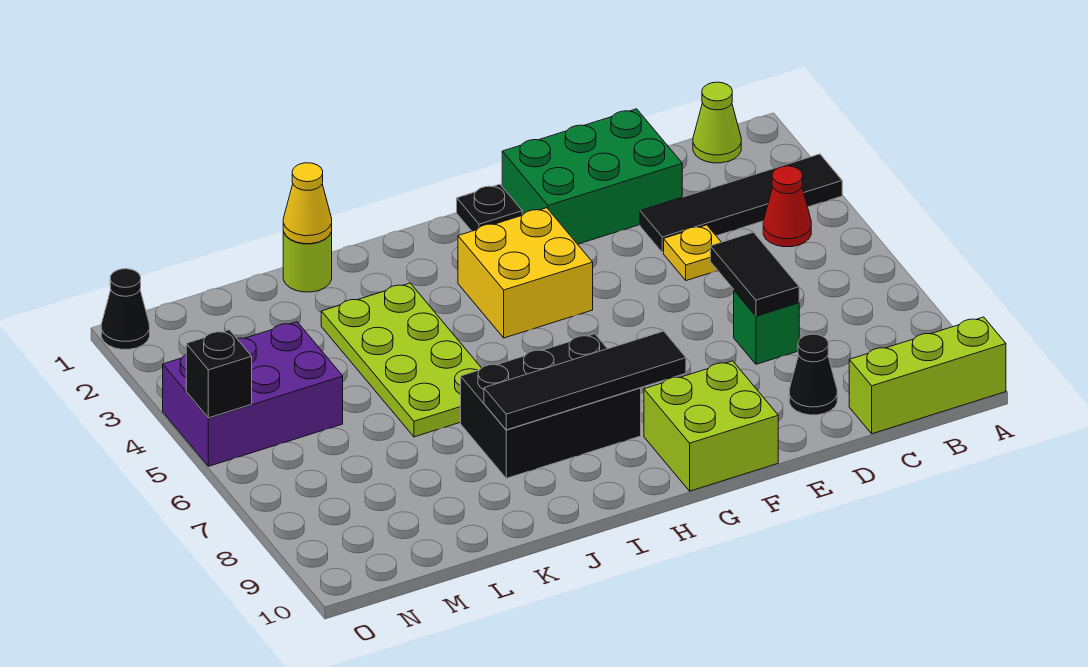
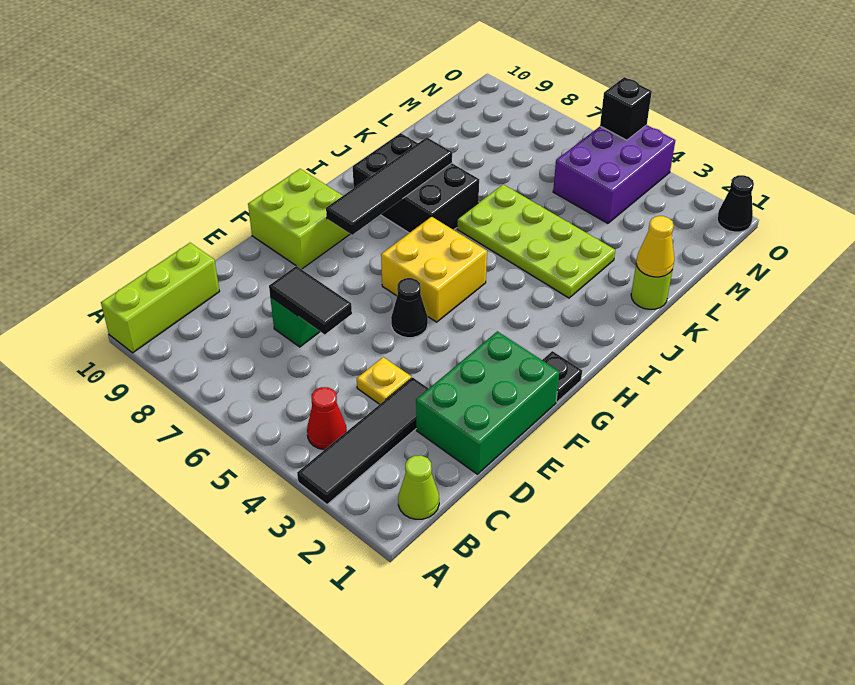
black cone D9 level 1 -> black cone F5 level 1
yellow brick G3:H4 level 1 -> yellow brick G5:H6 level 1
black brick H7:J8 level 1 -> black brick I7:J9 level 1

